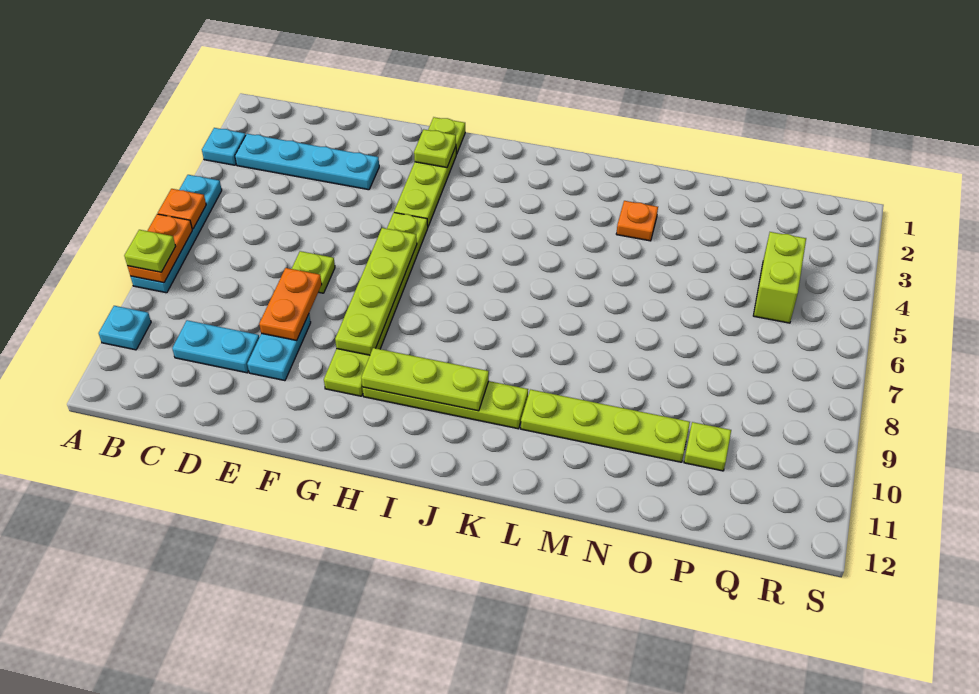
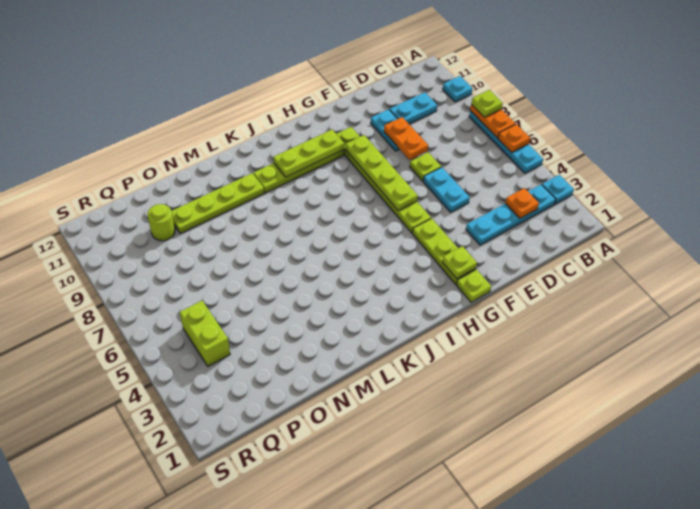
none -> cyan plate E5:E6 level 1
orange plate M3 level 1 -> orange plate C3 level 2
lime plate P10 level 1 -> lime round brick P10 level 1

